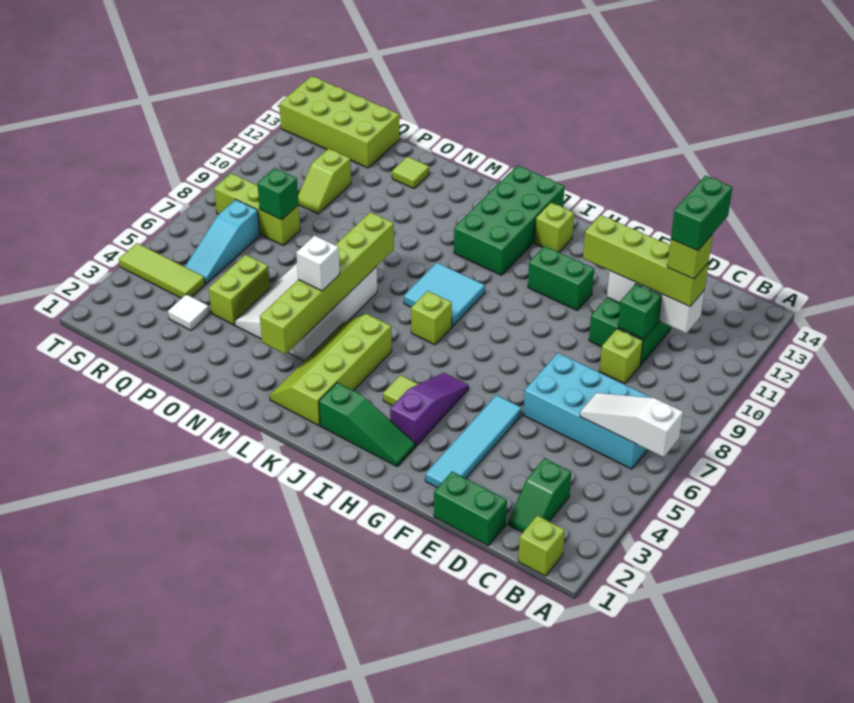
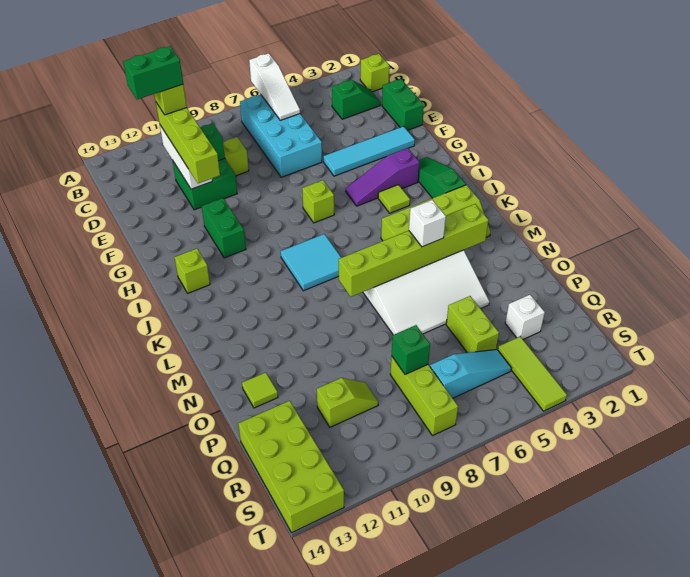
lime brick J7 level 1 -> lime brick H7 level 1
green brick J11:K14 level 1 -> none
lime brick P4:P5 level 1 -> lime brick P5:Q5 level 1
white tile Q3 level 1 -> white brick Q3 level 1

